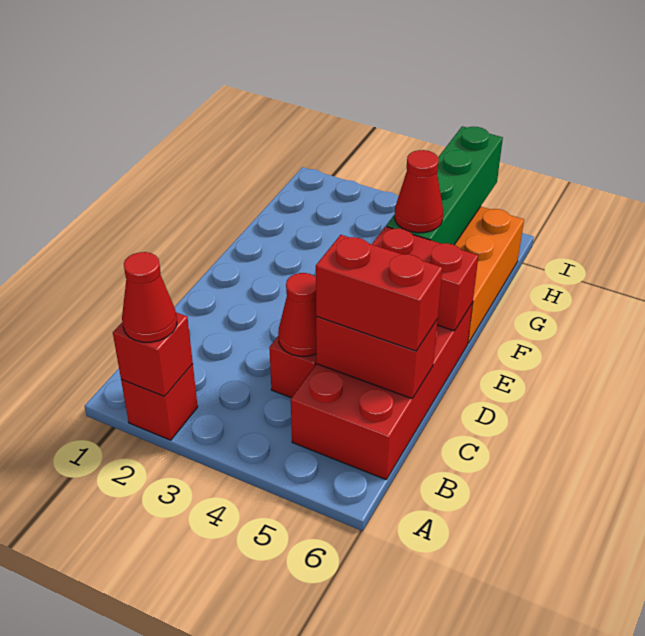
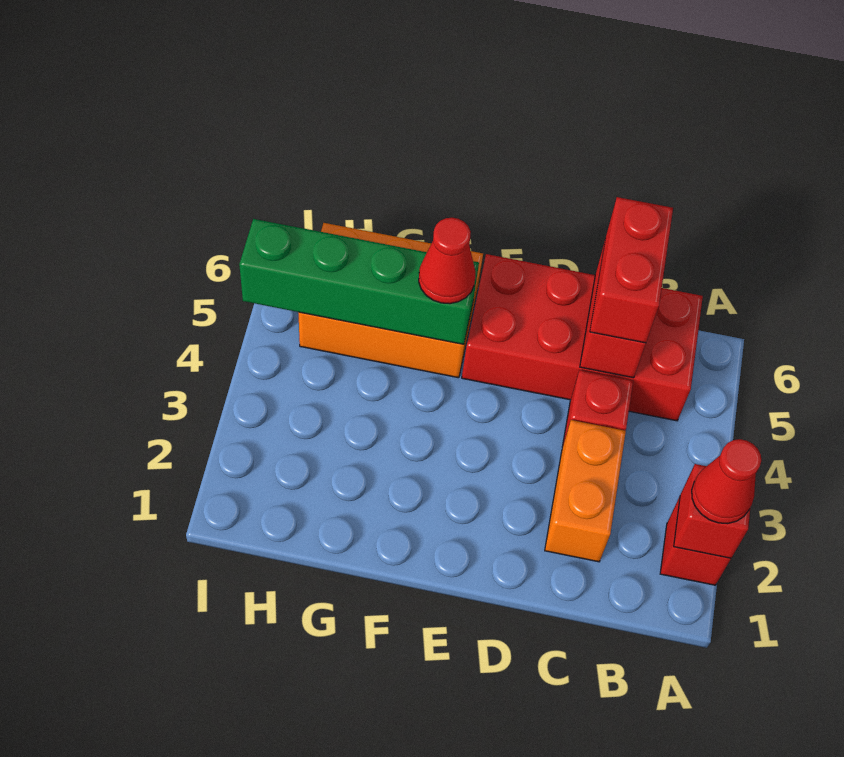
none -> orange brick C2:C3 level 1
red cone C4 level 2 -> none
red brick E5:E6 level 2 -> none

